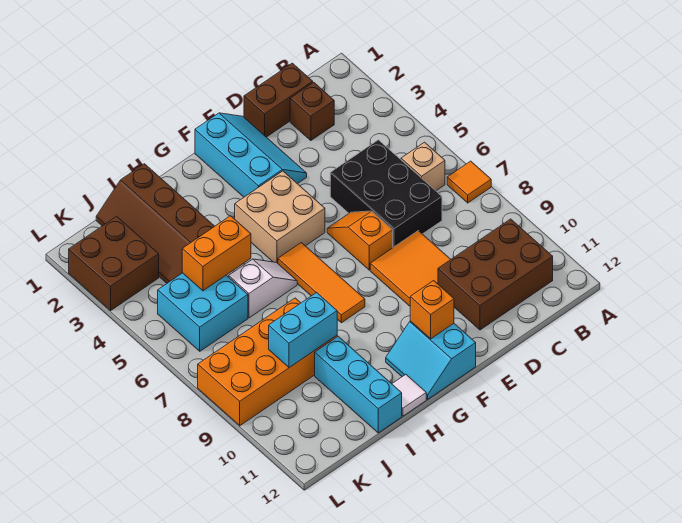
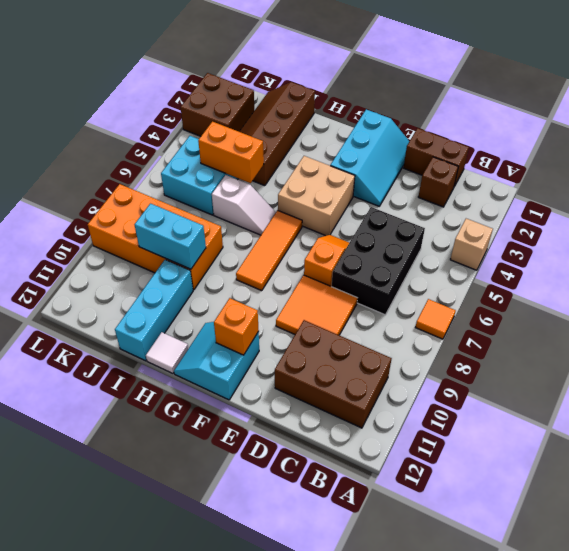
tan brick B6 level 1 -> tan brick A4 level 1

